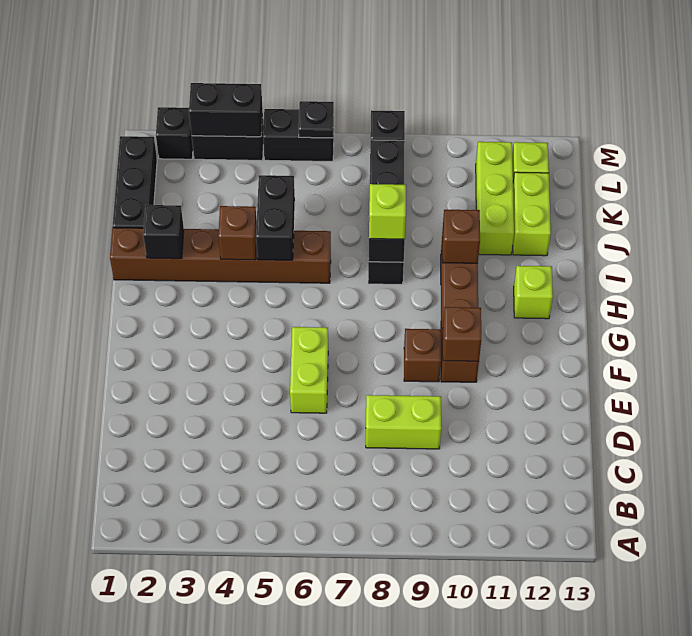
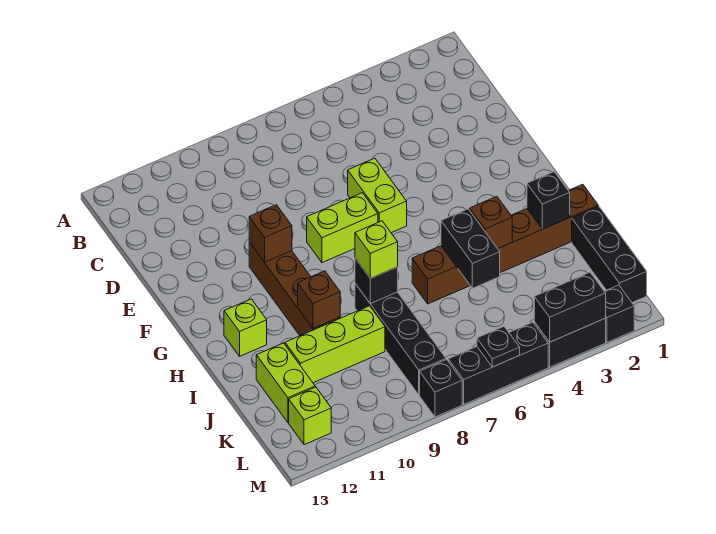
lime brick D8:D9 level 1 -> lime brick F7:F8 level 1
brown brick F9 level 1 -> none
lime brick J11:L11 level 1 -> lime brick J9:J11 level 1
black brick M5:M6 level 1 -> black brick M5:M7 level 1

